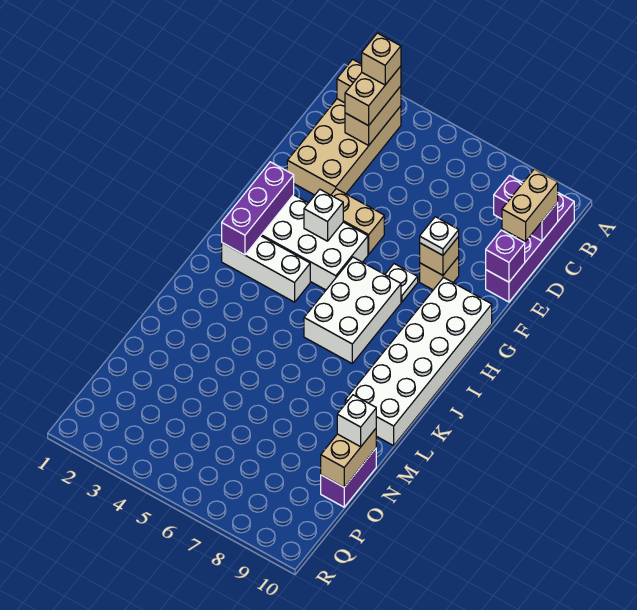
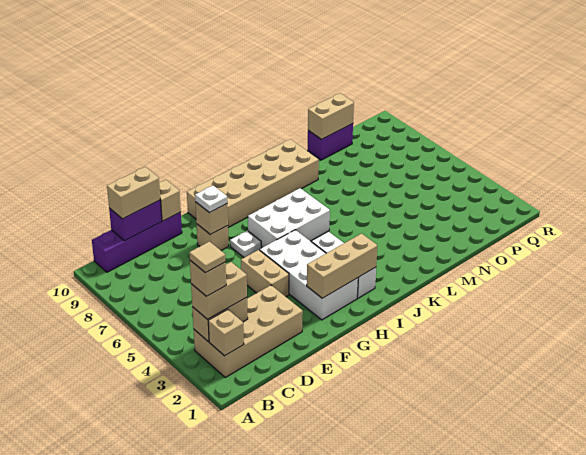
none -> tan tile B3 level 5
purple brick C9:C10 level 2 -> purple brick C10:D10 level 2
purple brick E10 level 2 -> tan brick E10 level 2
purple brick G2:I2 level 2 -> tan brick G2:I2 level 2
white brick G4 level 2 -> none
white brick G9:L10 level 1 -> tan brick G9:L10 level 1
white brick N10 level 3 -> none

